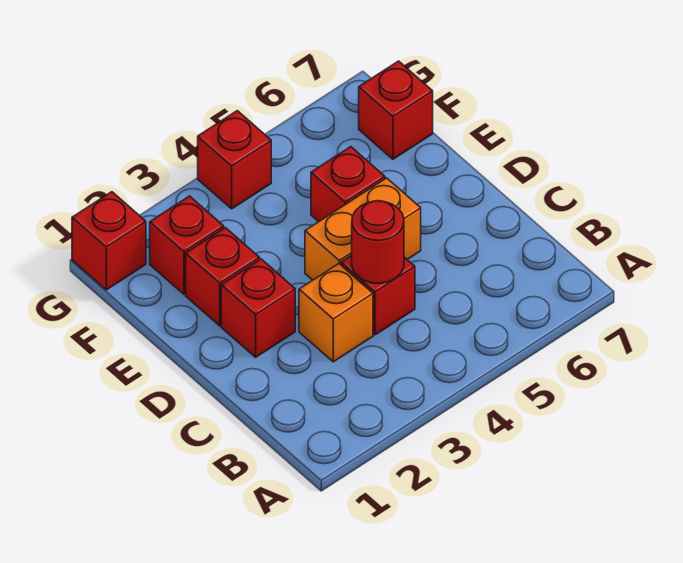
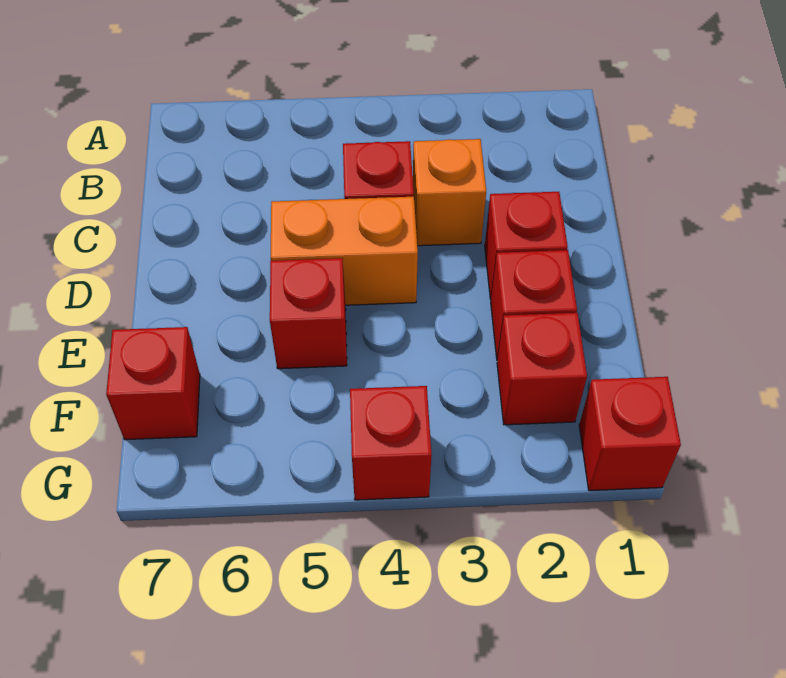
red round brick C4 level 2 -> none

